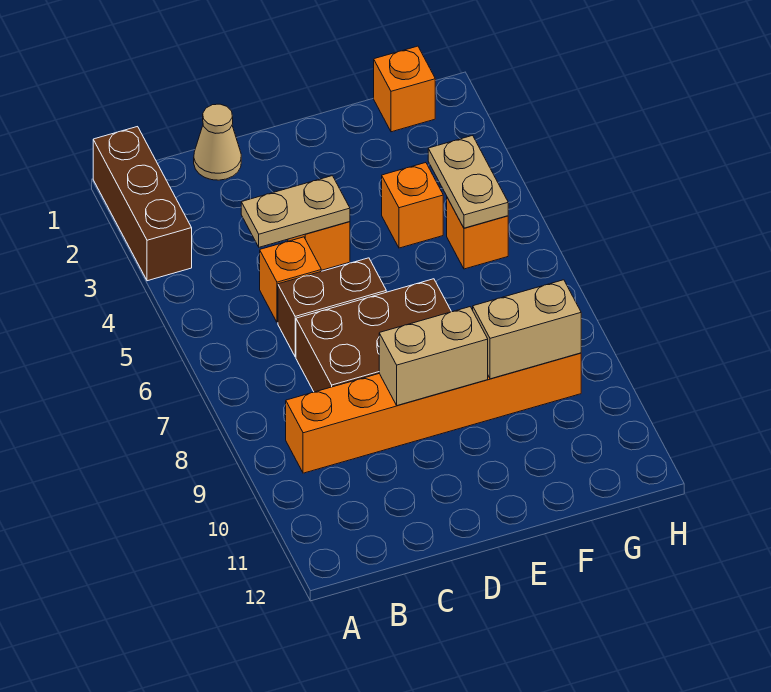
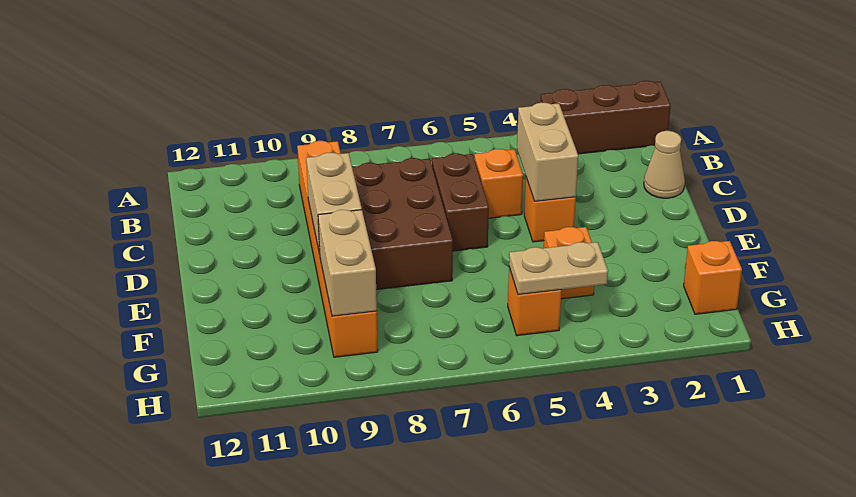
tan plate C4:D4 level 2 -> tan brick C4:D4 level 2

